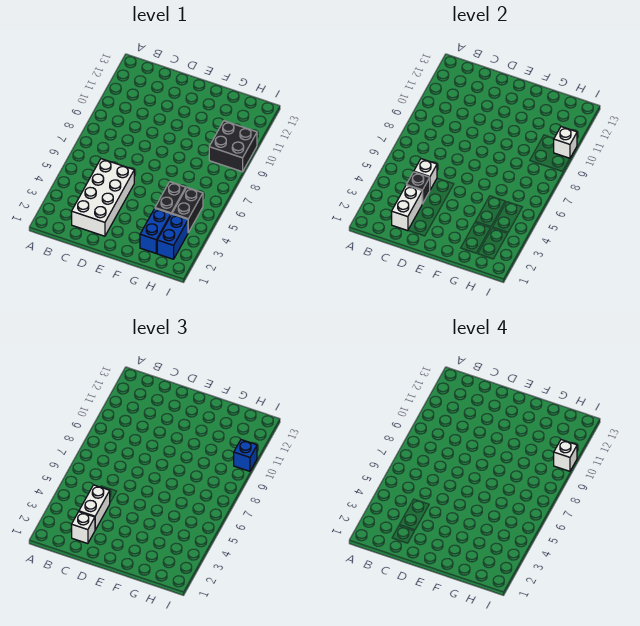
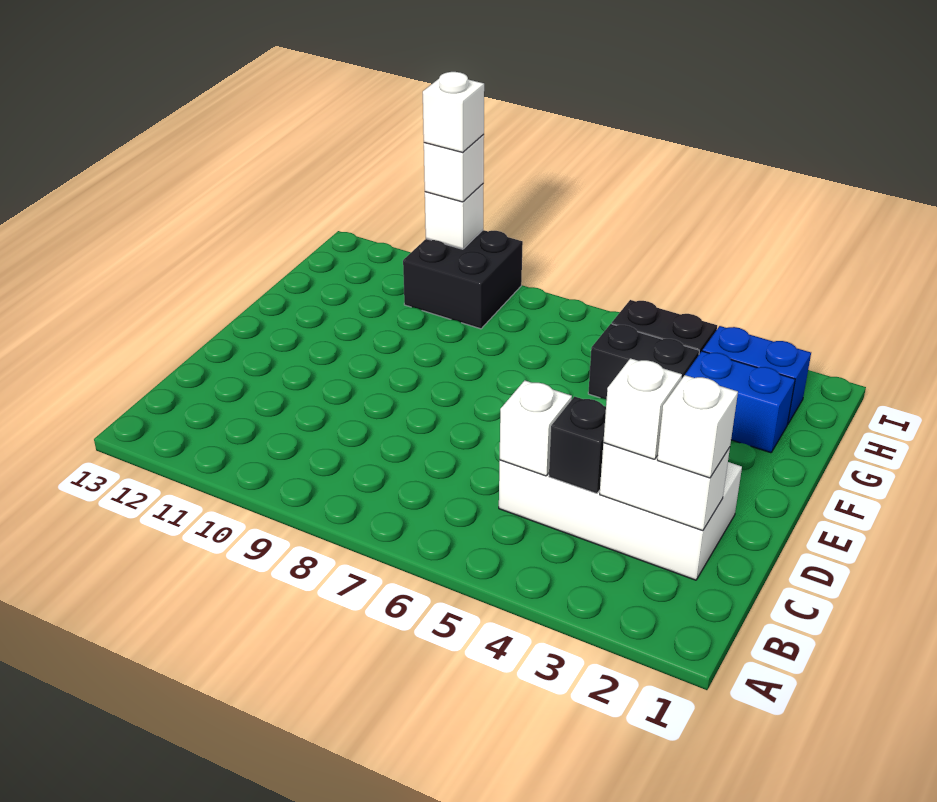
white brick C3:C4 level 3 -> white brick C3 level 3
blue brick I10 level 3 -> white brick I10 level 3

